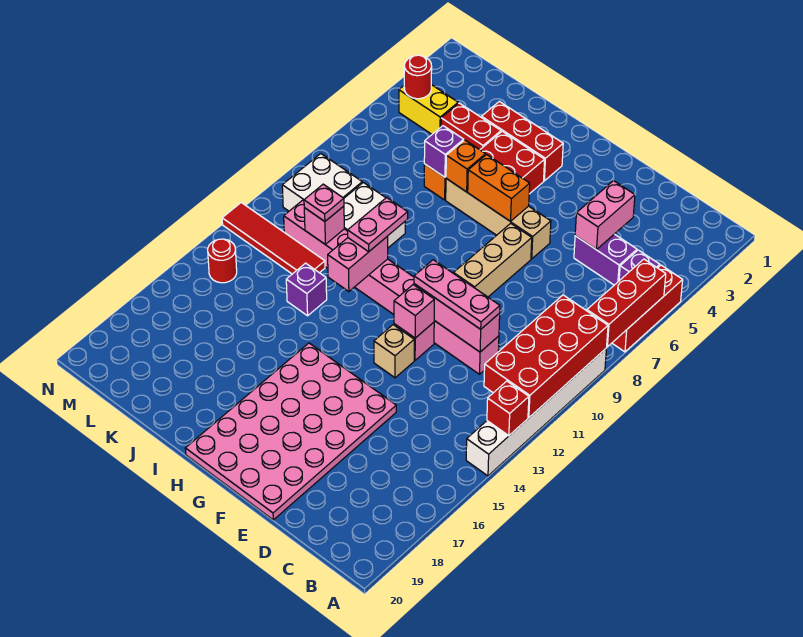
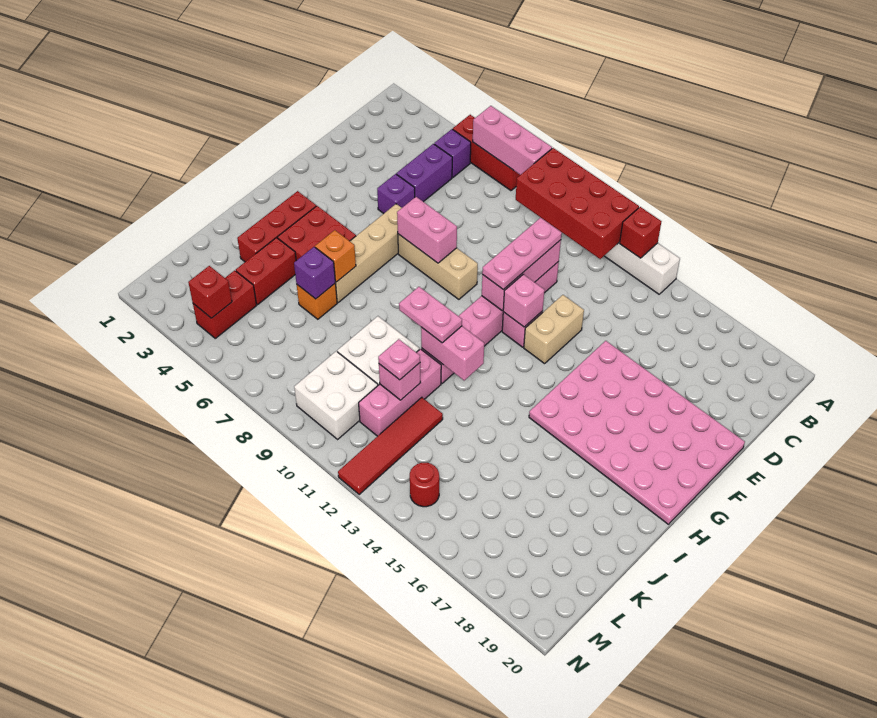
red brick A6:A8 level 2 -> pink brick A6:A8 level 2
pink brick D4:D5 level 2 -> pink brick F7:F8 level 2
tan brick F13 level 1 -> tan brick E13:F13 level 1
orange brick G6:H6 level 2 -> none
purple brick J13 level 1 -> purple brick E5 level 1
yellow brick L4:M4 level 1 -> red brick L4:M4 level 1
red round brick M4 level 2 -> red brick M4 level 2

